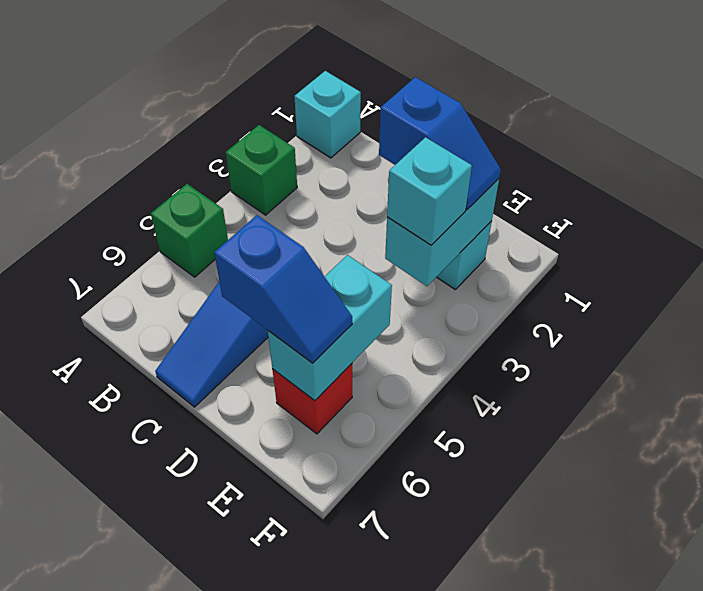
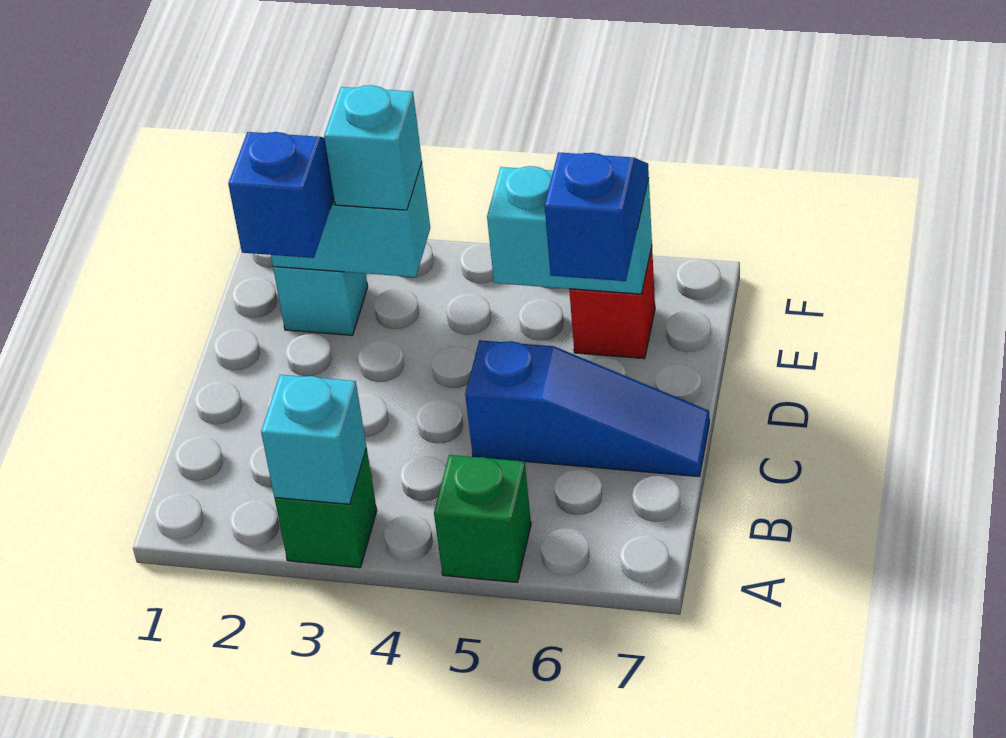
cyan brick A1 level 1 -> cyan brick A3 level 2

